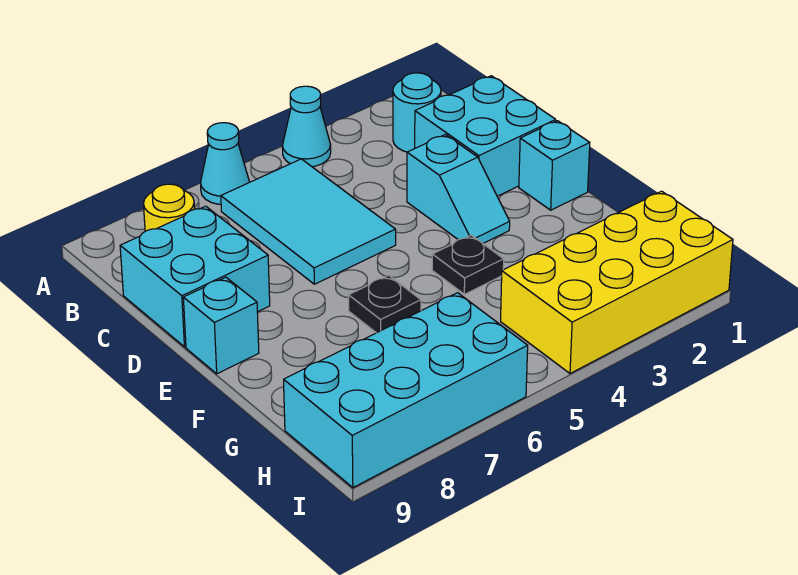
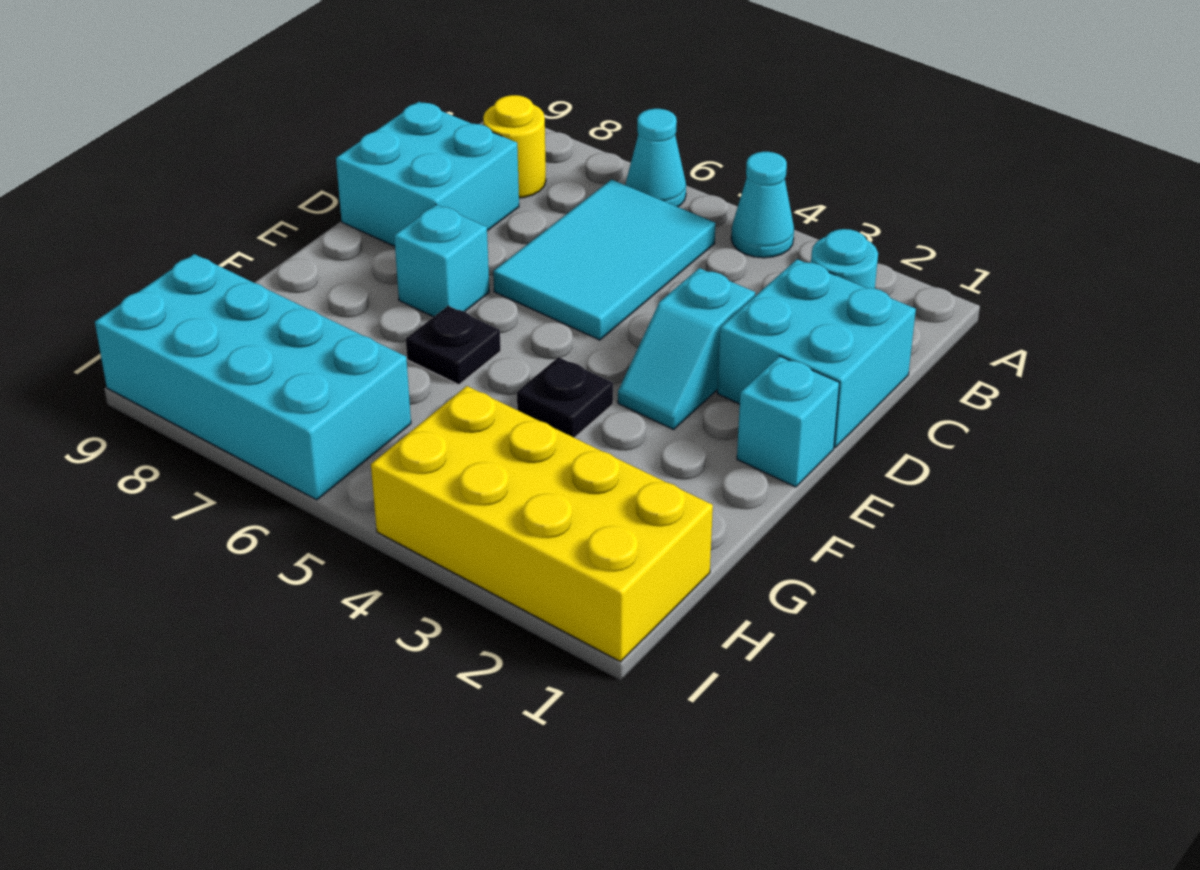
cyan brick E9 level 1 -> cyan brick E7 level 1

